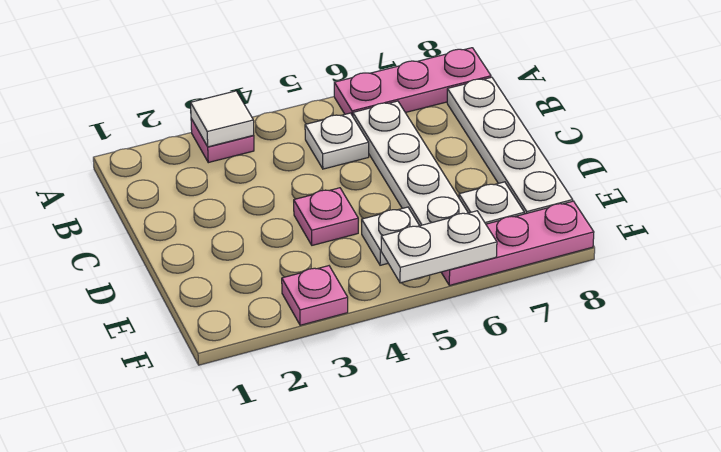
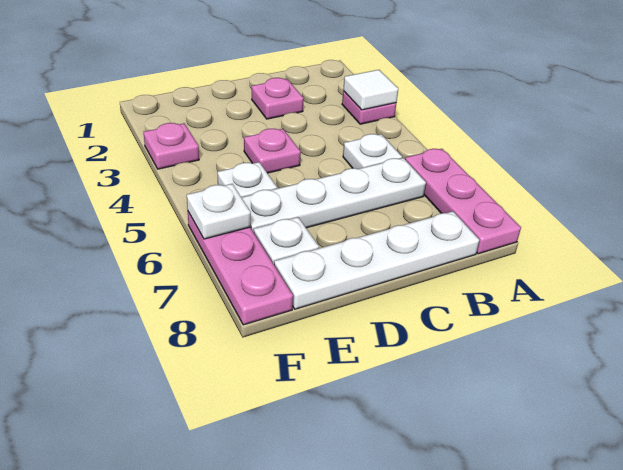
none -> pink plate C2 level 1
white plate F5:F6 level 2 -> white plate F6 level 2

